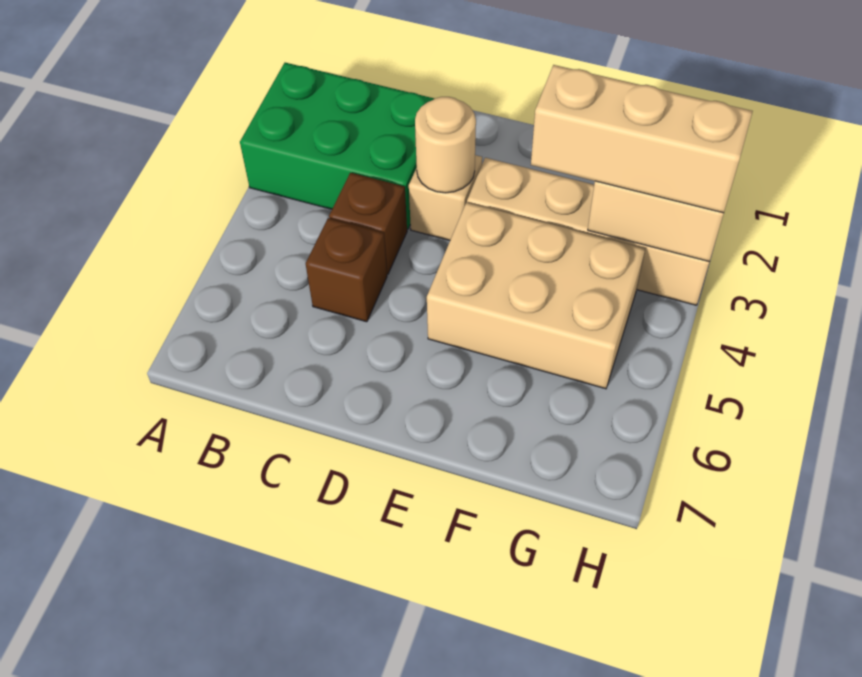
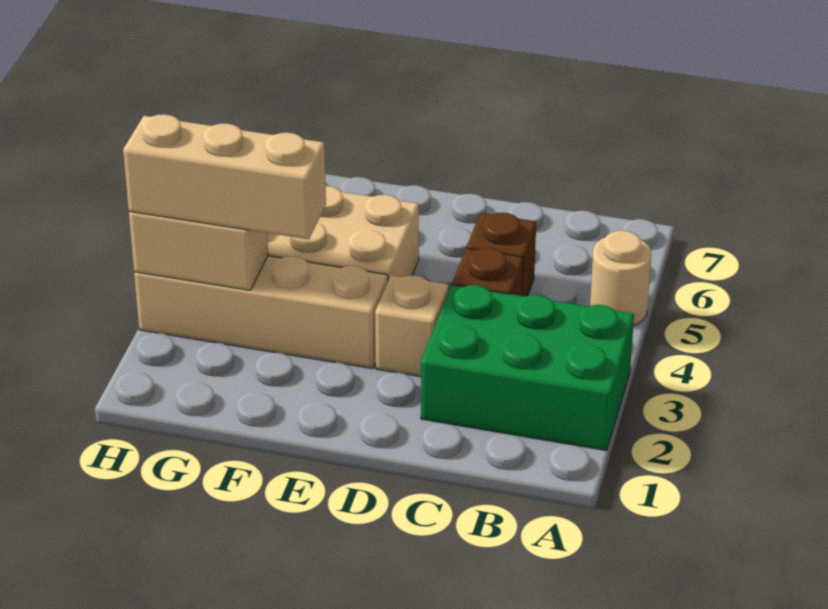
tan round brick D3 level 2 -> tan round brick A5 level 1

